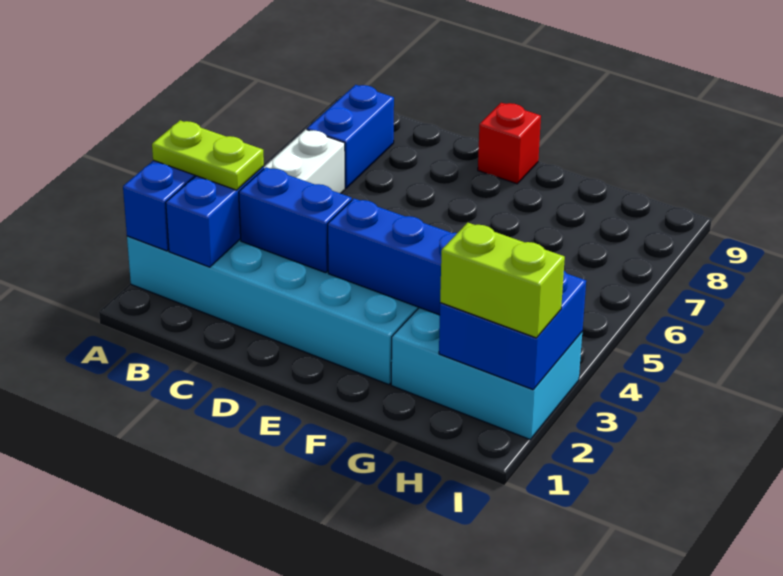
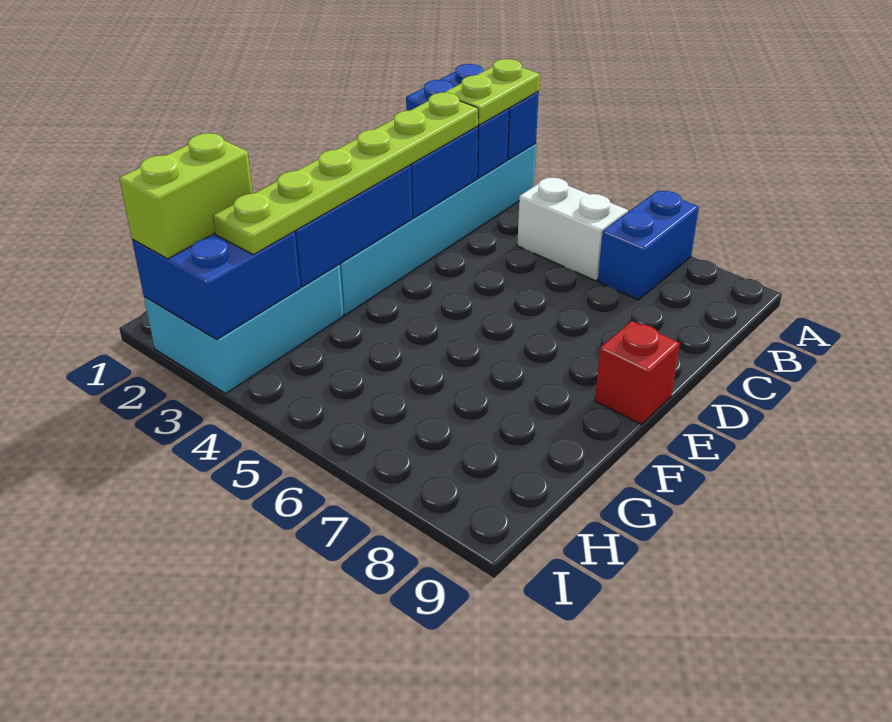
blue brick B7:B8 level 1 -> blue brick A7:B7 level 1
none -> lime plate C3:H3 level 3

